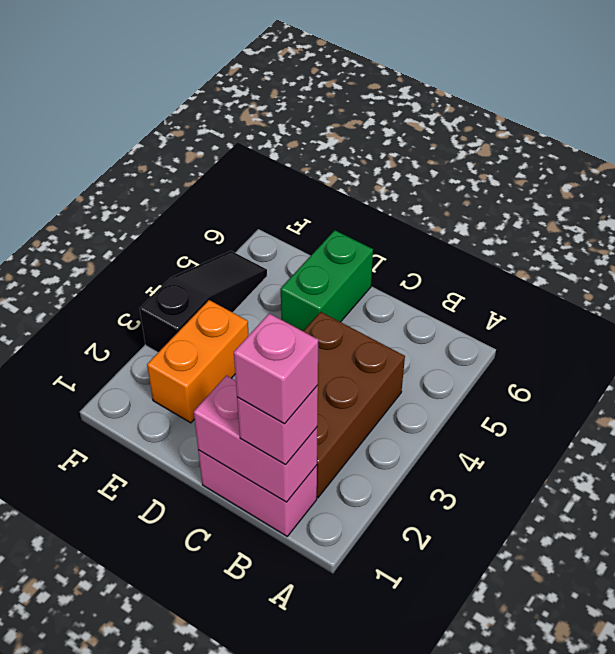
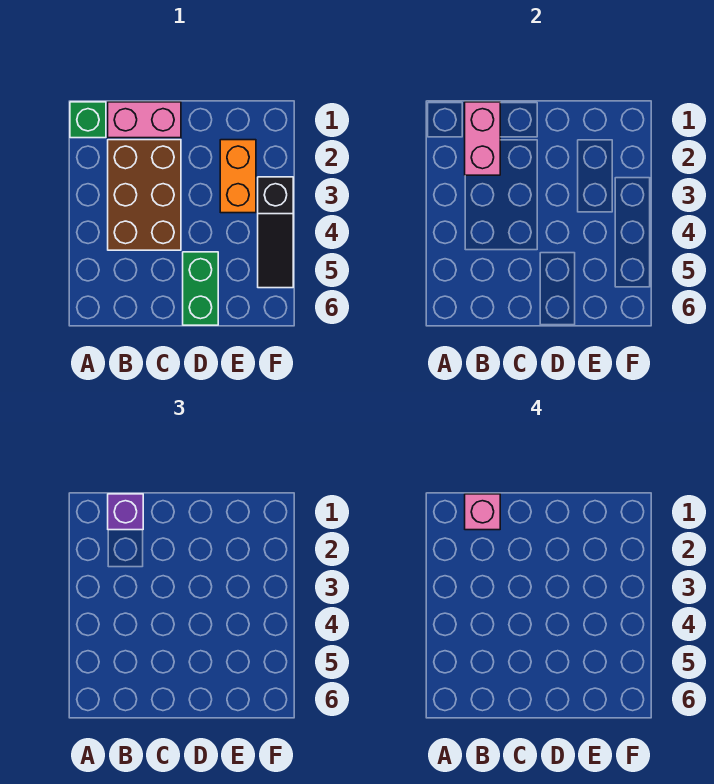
none -> green brick A1 level 1
pink brick B1:C1 level 2 -> pink brick B1:B2 level 2
pink brick B1 level 3 -> purple brick B1 level 3

